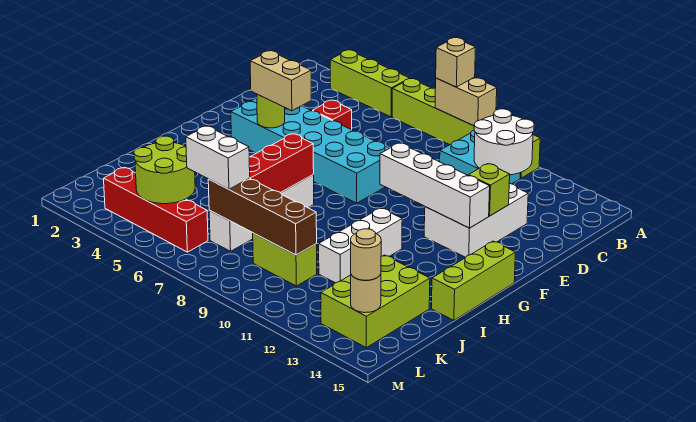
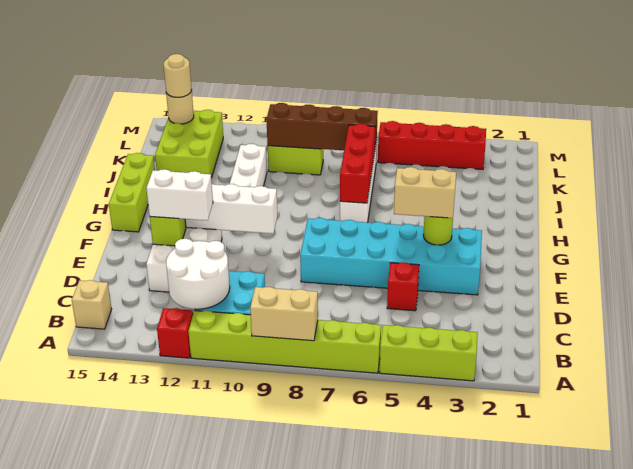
tan brick A8 level 3 -> tan brick B15 level 1
none -> red brick A12 level 1
lime round brick K4:L5 level 2 -> none
white brick K6:K7 level 3 -> white brick E12:E13 level 3

